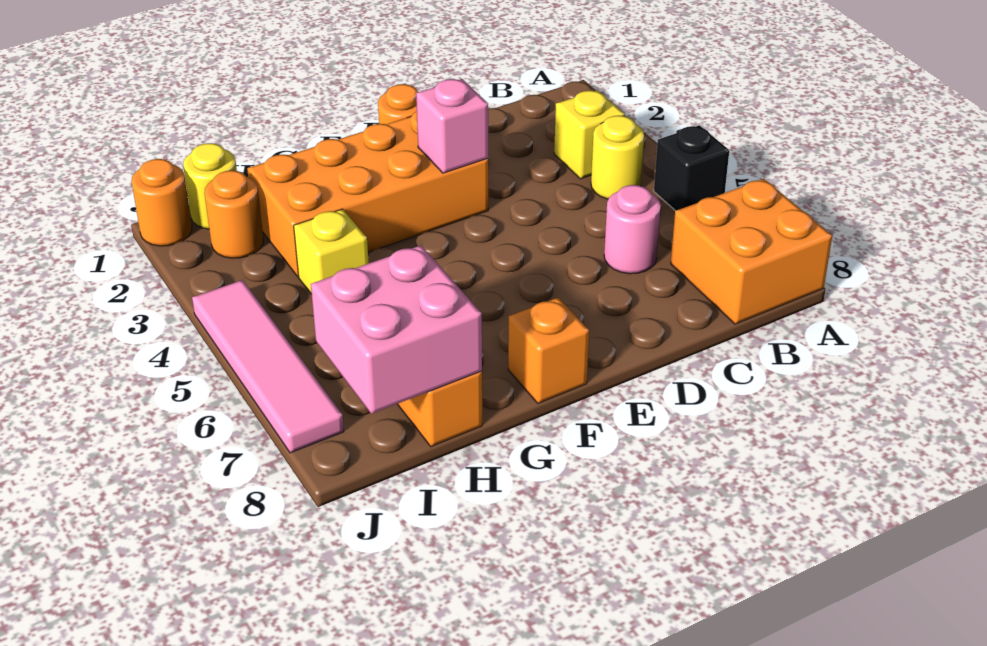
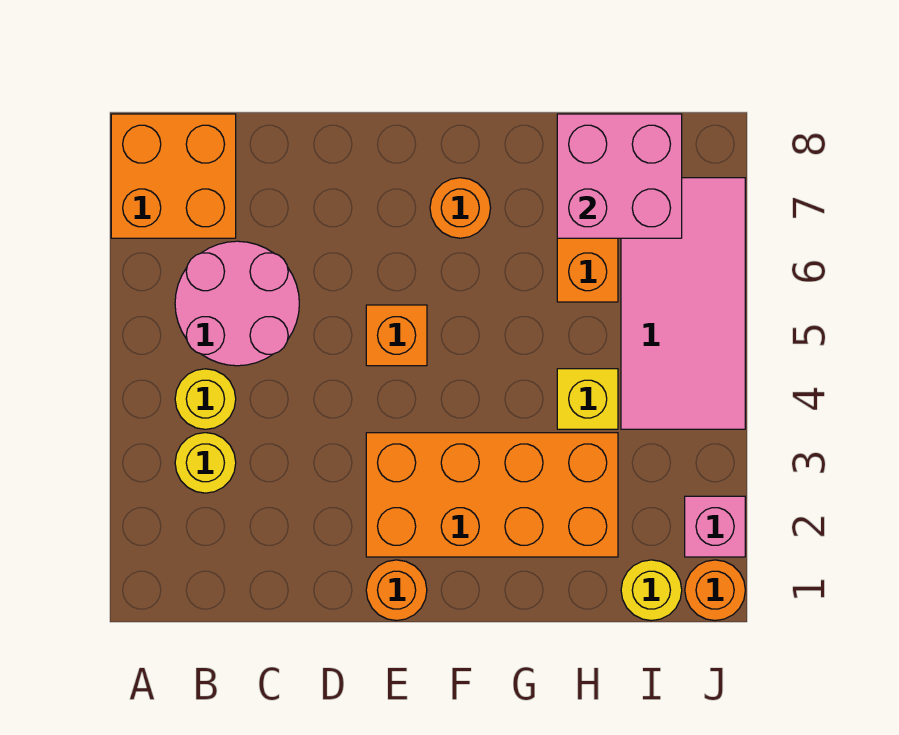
black brick A5 level 1 -> none
yellow brick B3 level 1 -> yellow round brick B3 level 1
pink round brick C6 level 1 -> pink round brick B5:C6 level 1
pink brick E3 level 2 -> pink brick J2 level 1
orange brick F8 level 1 -> orange brick E5 level 1
orange round brick I2 level 1 -> orange round brick F7 level 1
pink tile J4:J7 level 1 -> pink tile I4:J7 level 1

